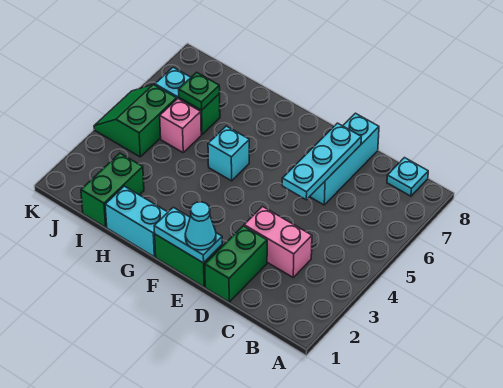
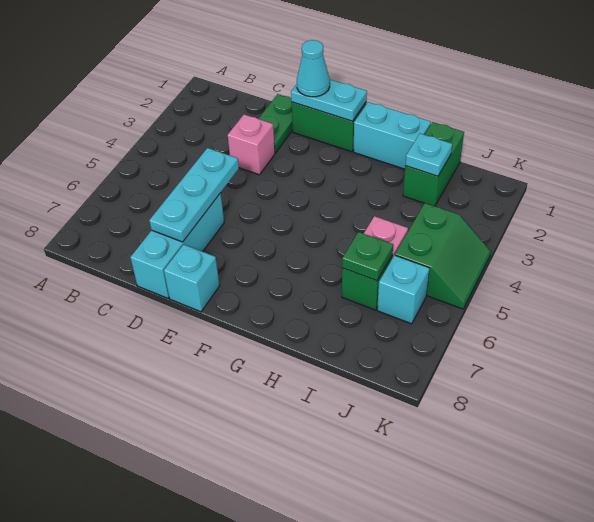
cyan plate B8 level 1 -> cyan plate I2 level 2
pink brick C3:D3 level 1 -> pink brick D3 level 1
green brick D1:D2 level 1 -> green plate D1:D2 level 1
cyan brick G5 level 1 -> cyan brick E8 level 1

